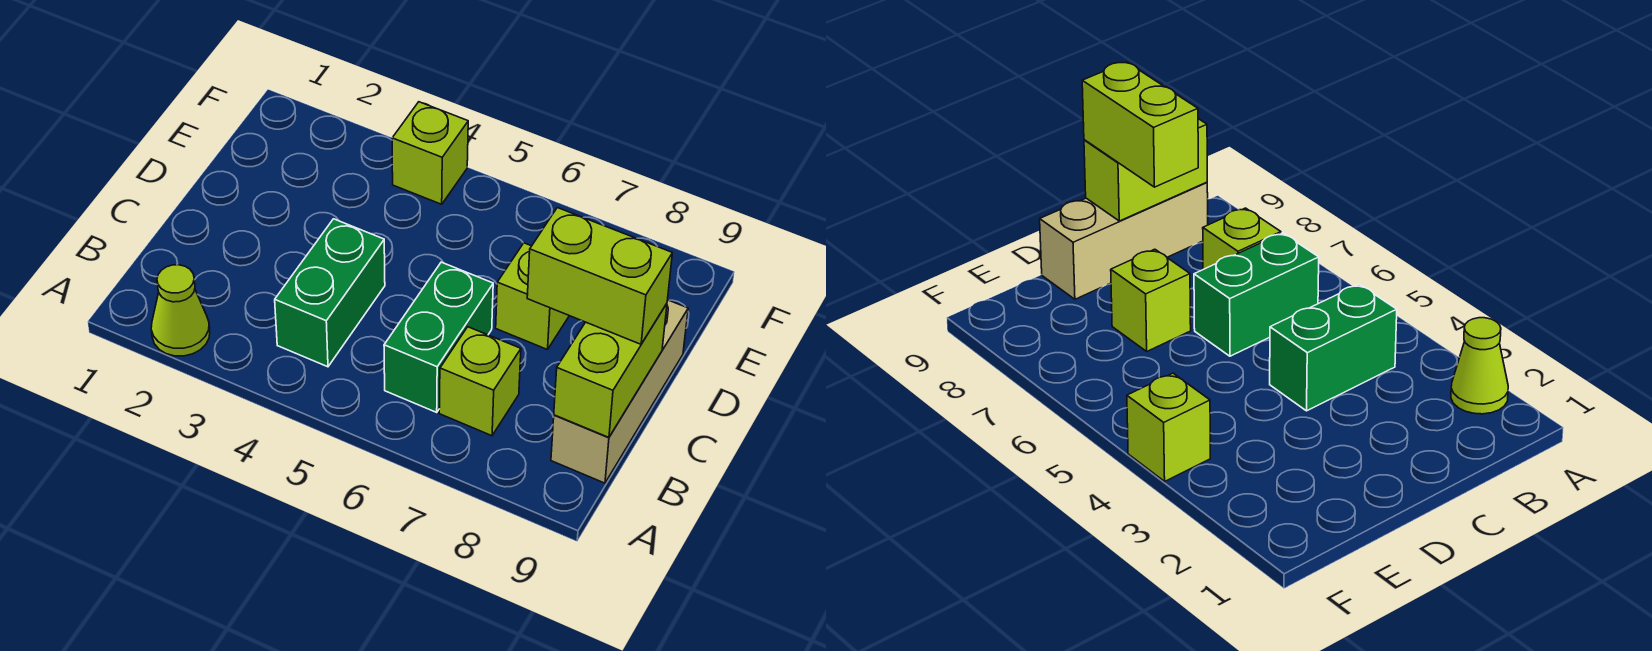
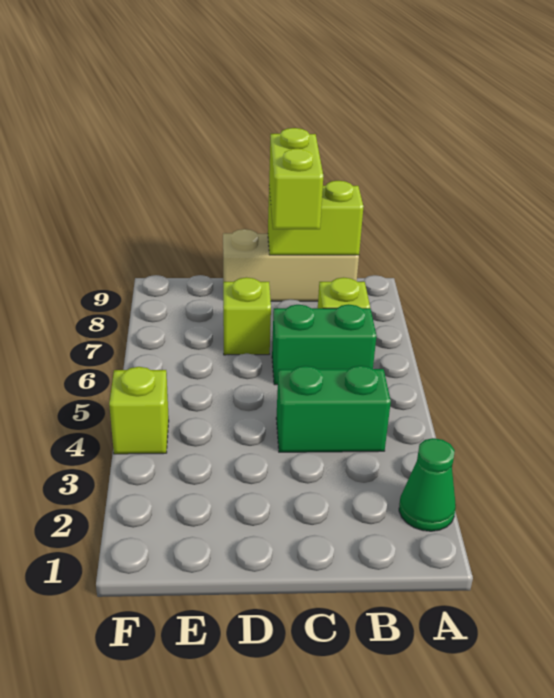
lime cone A2 level 1 -> green cone A2 level 1

